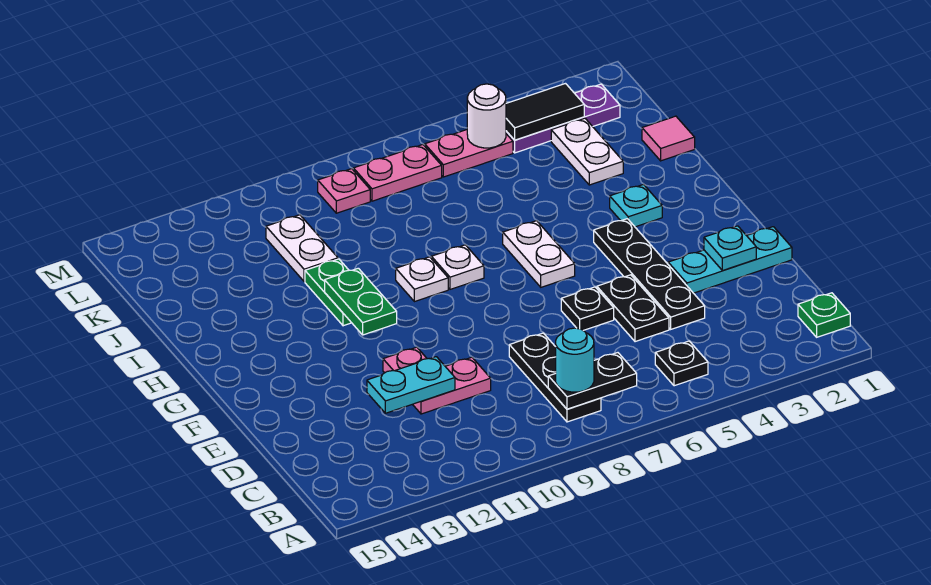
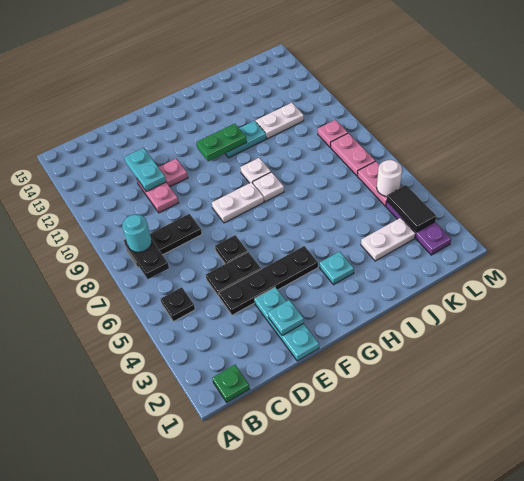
white plate G6:H6 level 1 -> white plate F8:G8 level 1
green plate H11:I11 level 1 -> cyan plate H11:I11 level 1
pink tile J1 level 1 -> none

